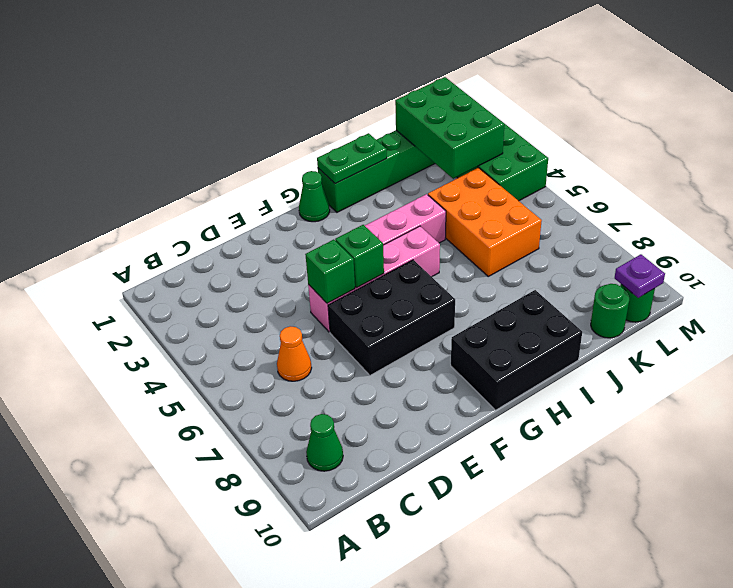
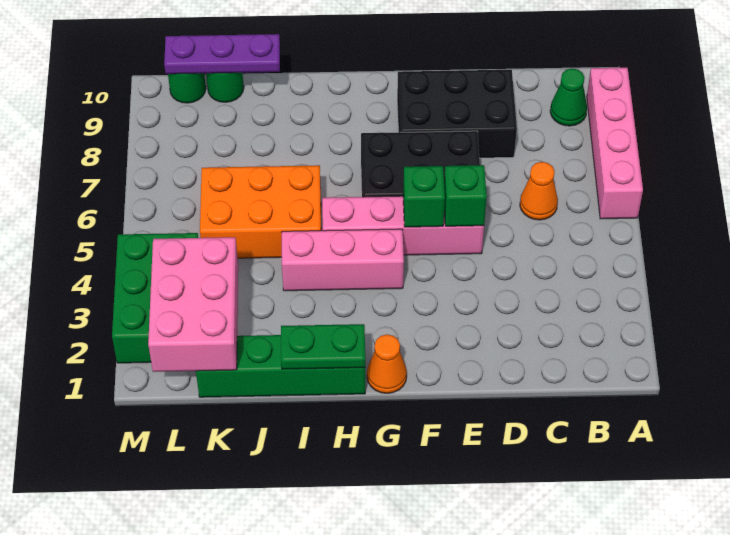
none -> pink brick A6:A9 level 1
green cone G1 level 1 -> orange cone G1 level 1
black brick G9:I10 level 1 -> black brick D8:F9 level 1
orange brick J4:K6 level 1 -> orange brick I5:K6 level 1
green brick K1:L3 level 2 -> pink brick K1:L3 level 2
purple plate L10 level 2 -> purple plate J10:L10 level 2

